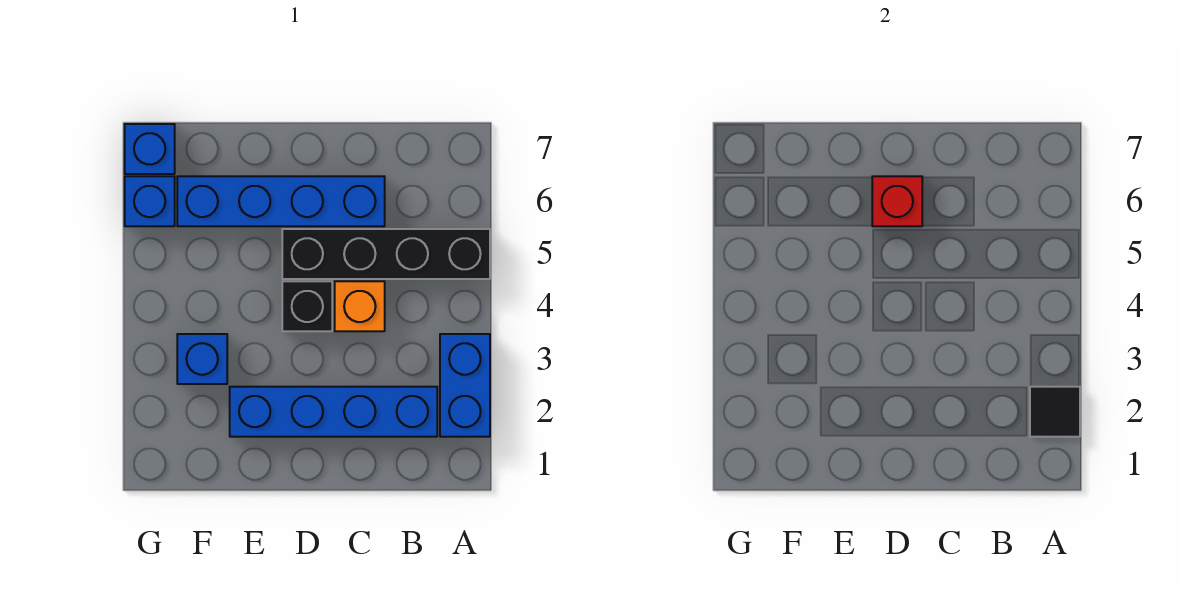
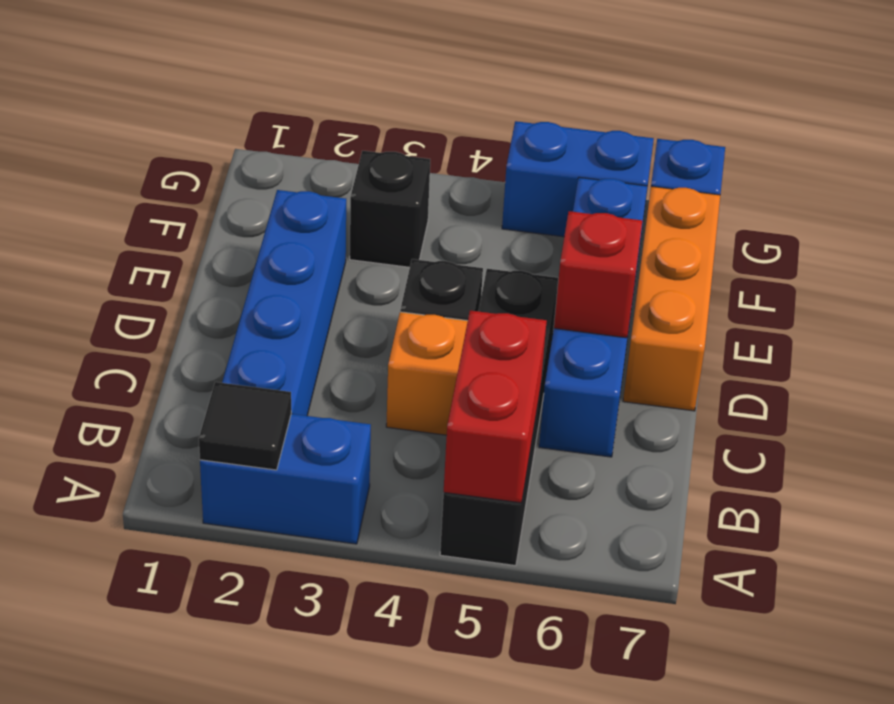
none -> red brick A5:B5 level 2
none -> orange brick D7:F7 level 1
blue brick F3 level 1 -> black brick F3 level 1
blue brick G6 level 1 -> blue brick G5:G6 level 1

